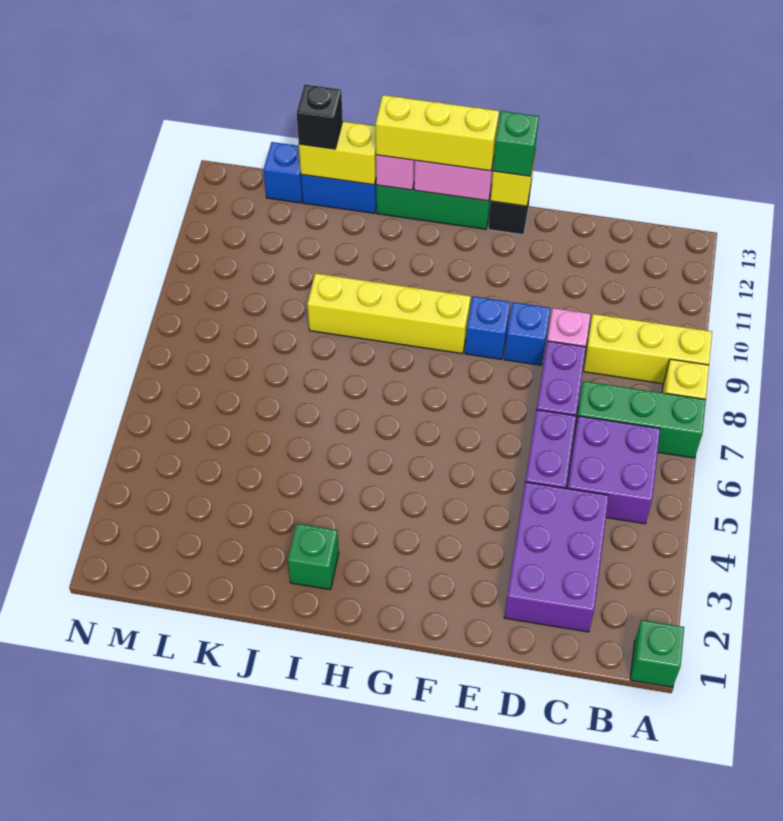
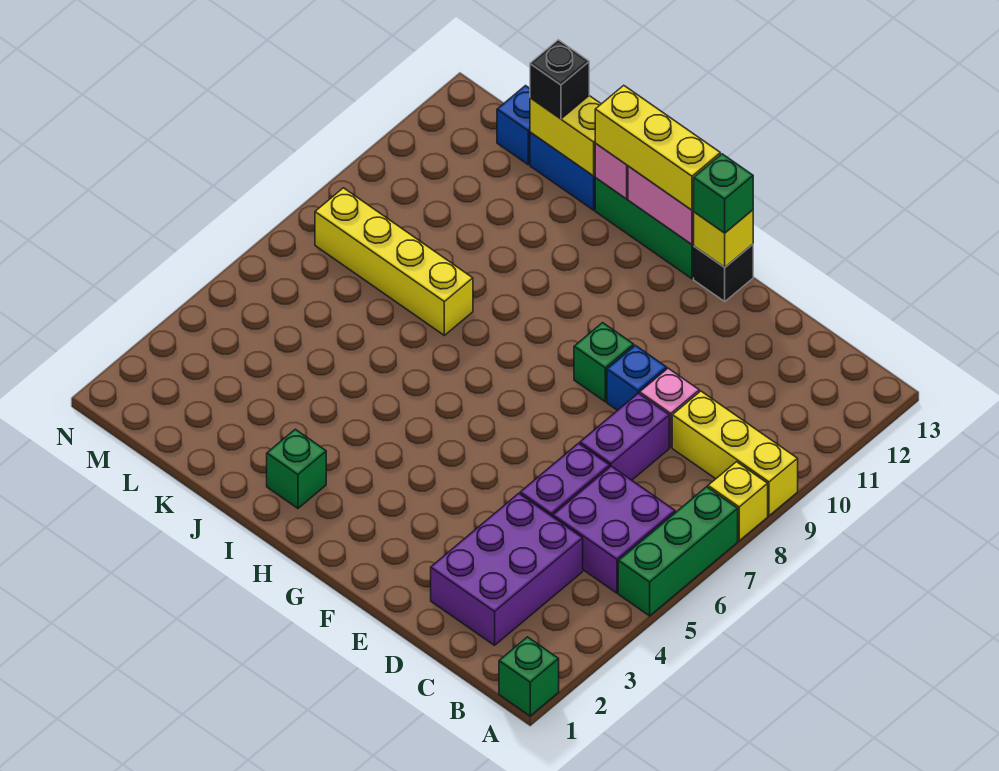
green brick A7:C7 level 1 -> green brick A5:A7 level 1
blue brick F9 level 1 -> green brick F9 level 1
yellow brick G9:J9 level 1 -> yellow brick J8:M8 level 1

